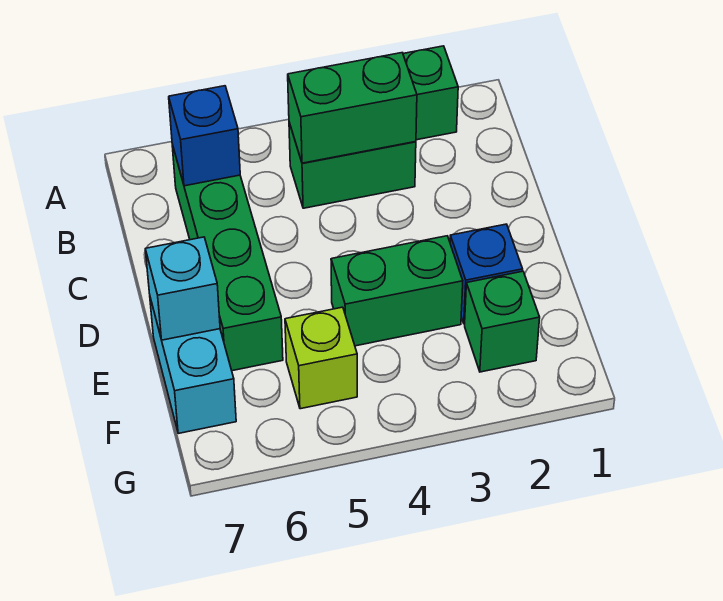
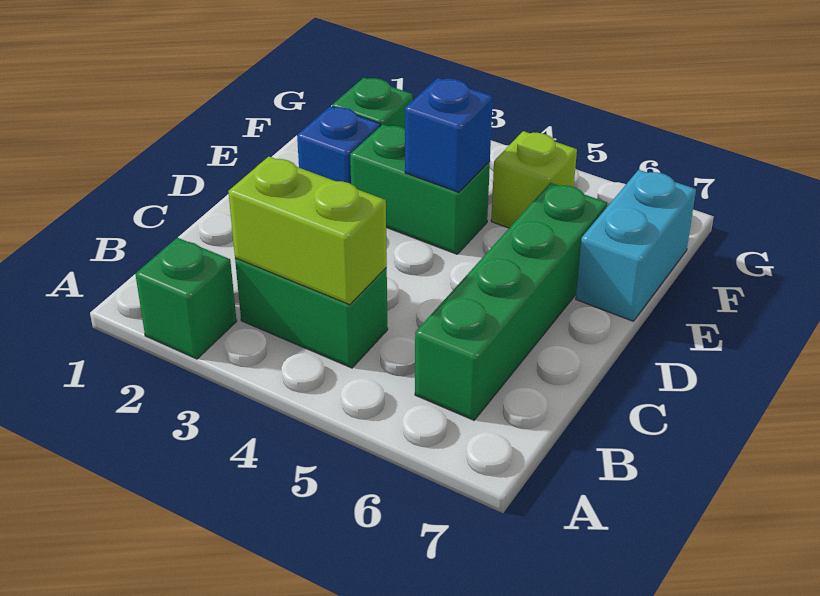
green brick B3:B4 level 2 -> lime brick B3:B4 level 2
blue brick B6 level 2 -> blue brick E4 level 2
cyan brick E7 level 2 -> none

